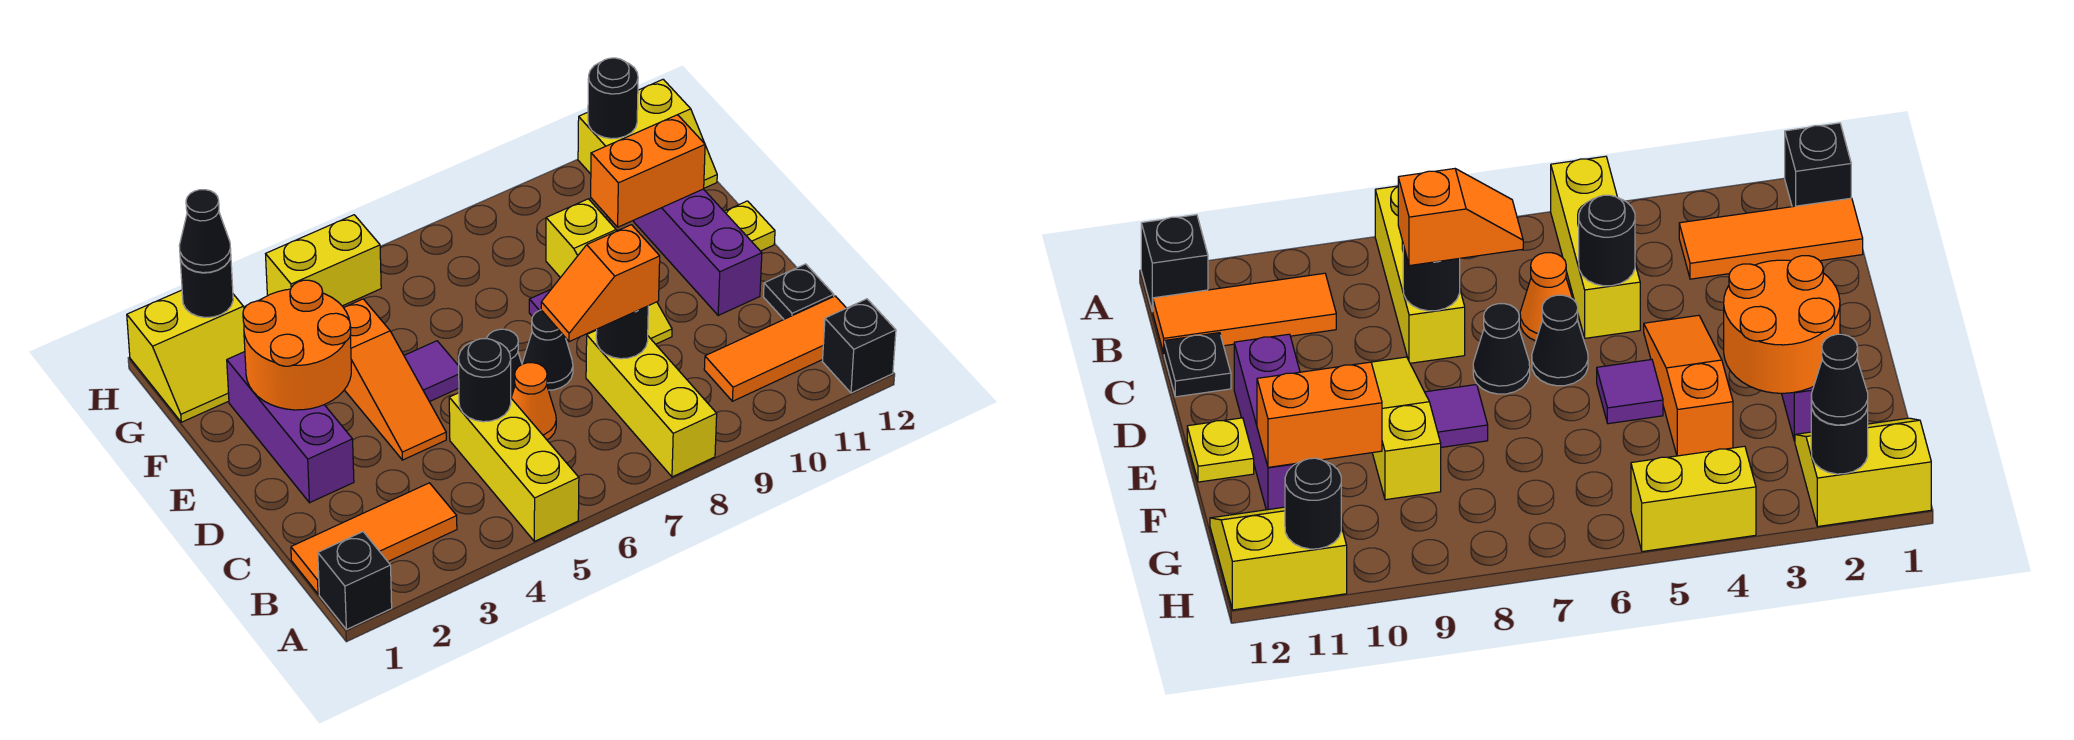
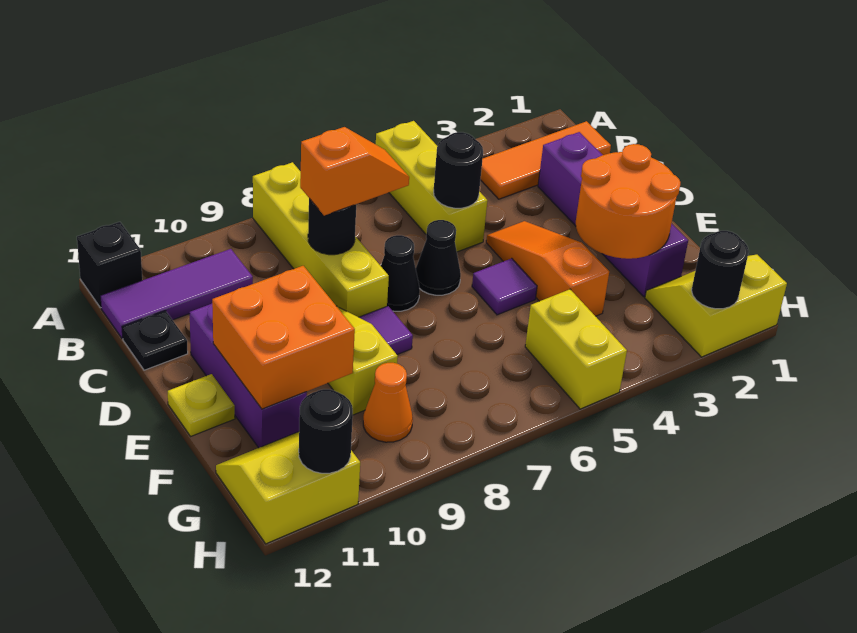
black brick A1 level 1 -> none
yellow brick A8:C8 level 1 -> yellow brick A8:D8 level 1
orange tile B10:B12 level 1 -> purple tile B10:B12 level 1
orange cone C6 level 1 -> orange cone G9 level 1
purple brick D2:F2 level 1 -> purple brick C2:F2 level 1
orange brick F10:F11 level 2 -> orange brick E10:F11 level 2
black cone H2 level 3 -> none
yellow brick H4:H5 level 1 -> yellow brick G5:H5 level 1

